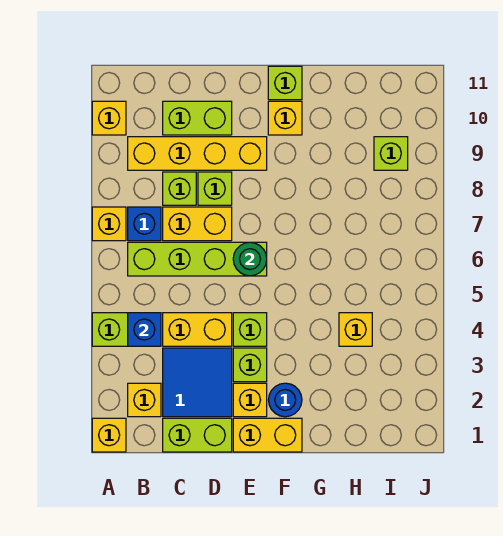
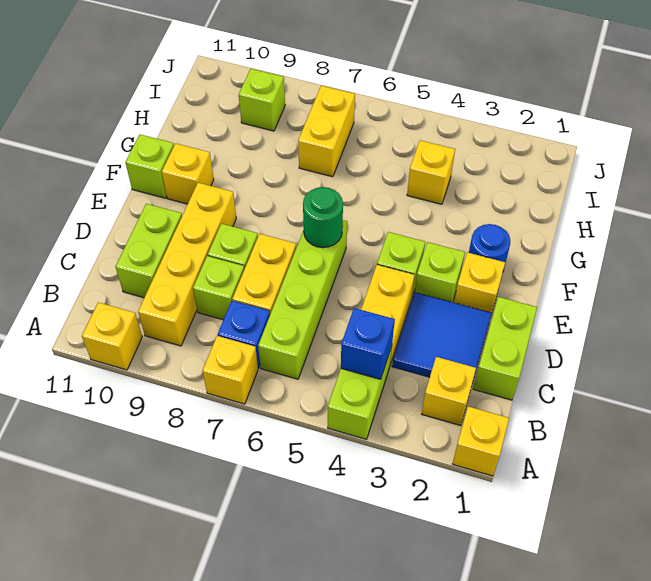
yellow brick E1:F1 level 1 -> yellow brick H7:I7 level 1

